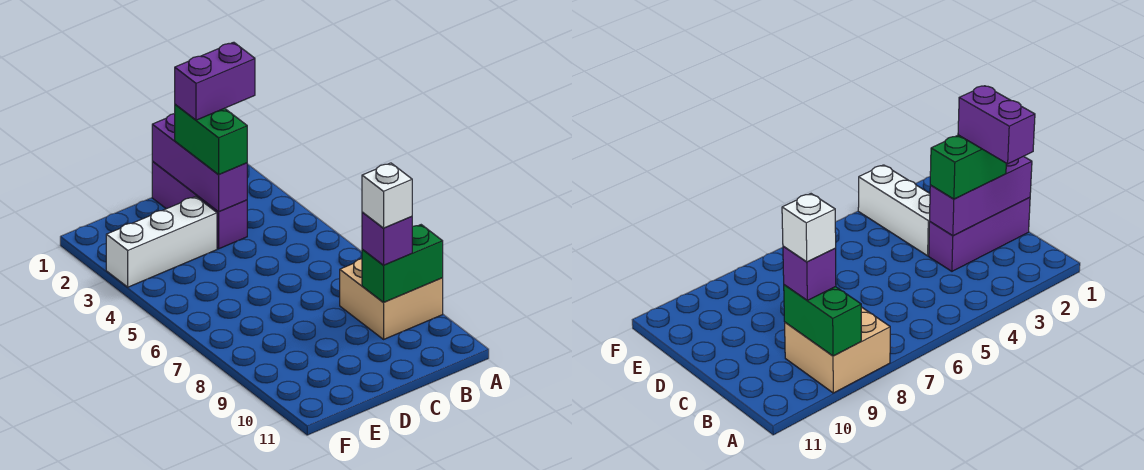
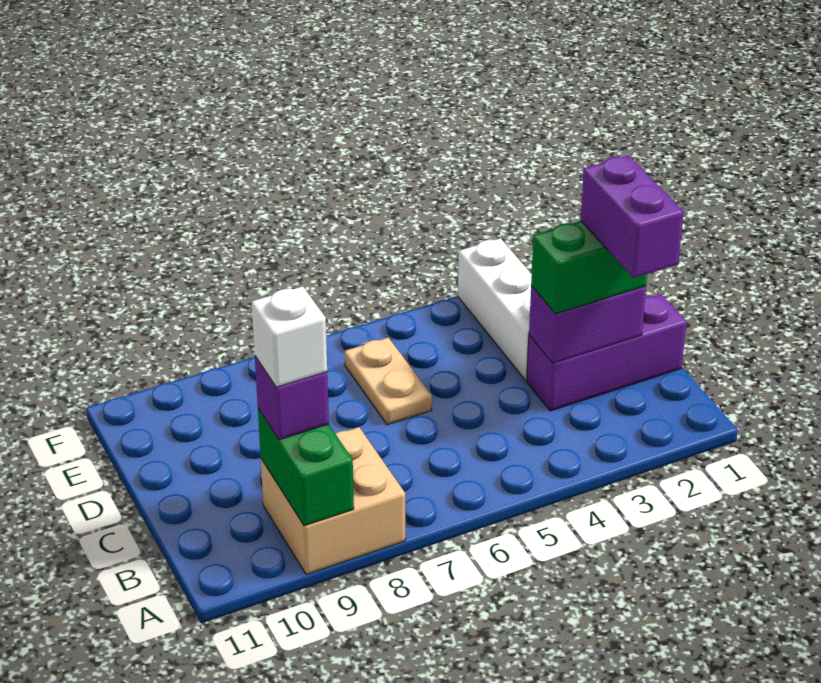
purple brick C1:C3 level 2 -> purple brick C2:C3 level 2
none -> tan plate D6:E6 level 1

